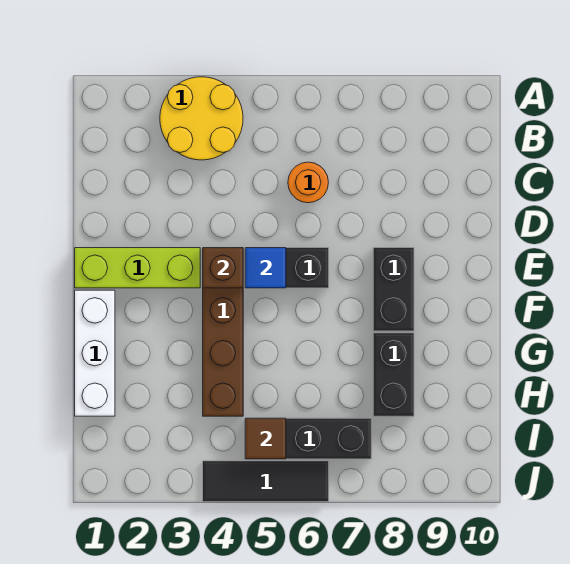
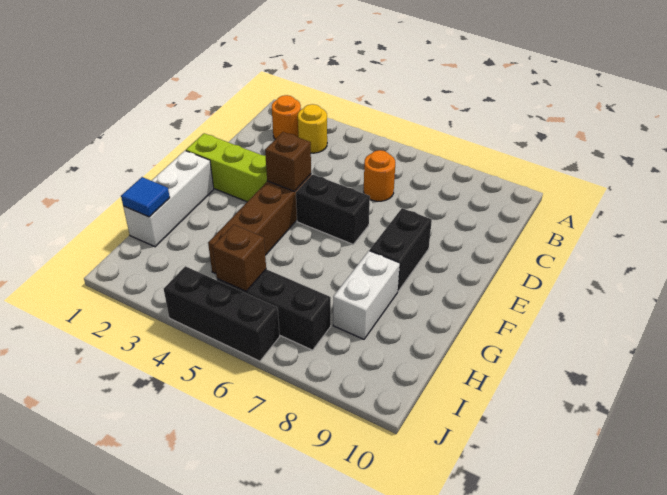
yellow round brick A3:B4 level 1 -> yellow round brick B3 level 1
none -> orange round brick B2 level 1
blue tile E5 level 2 -> blue tile H1 level 2
black brick G8:H8 level 1 -> white brick G8:H8 level 1
brown tile I5 level 2 -> brown brick I5 level 2
black tile J4:J6 level 1 -> black brick J4:J6 level 1

